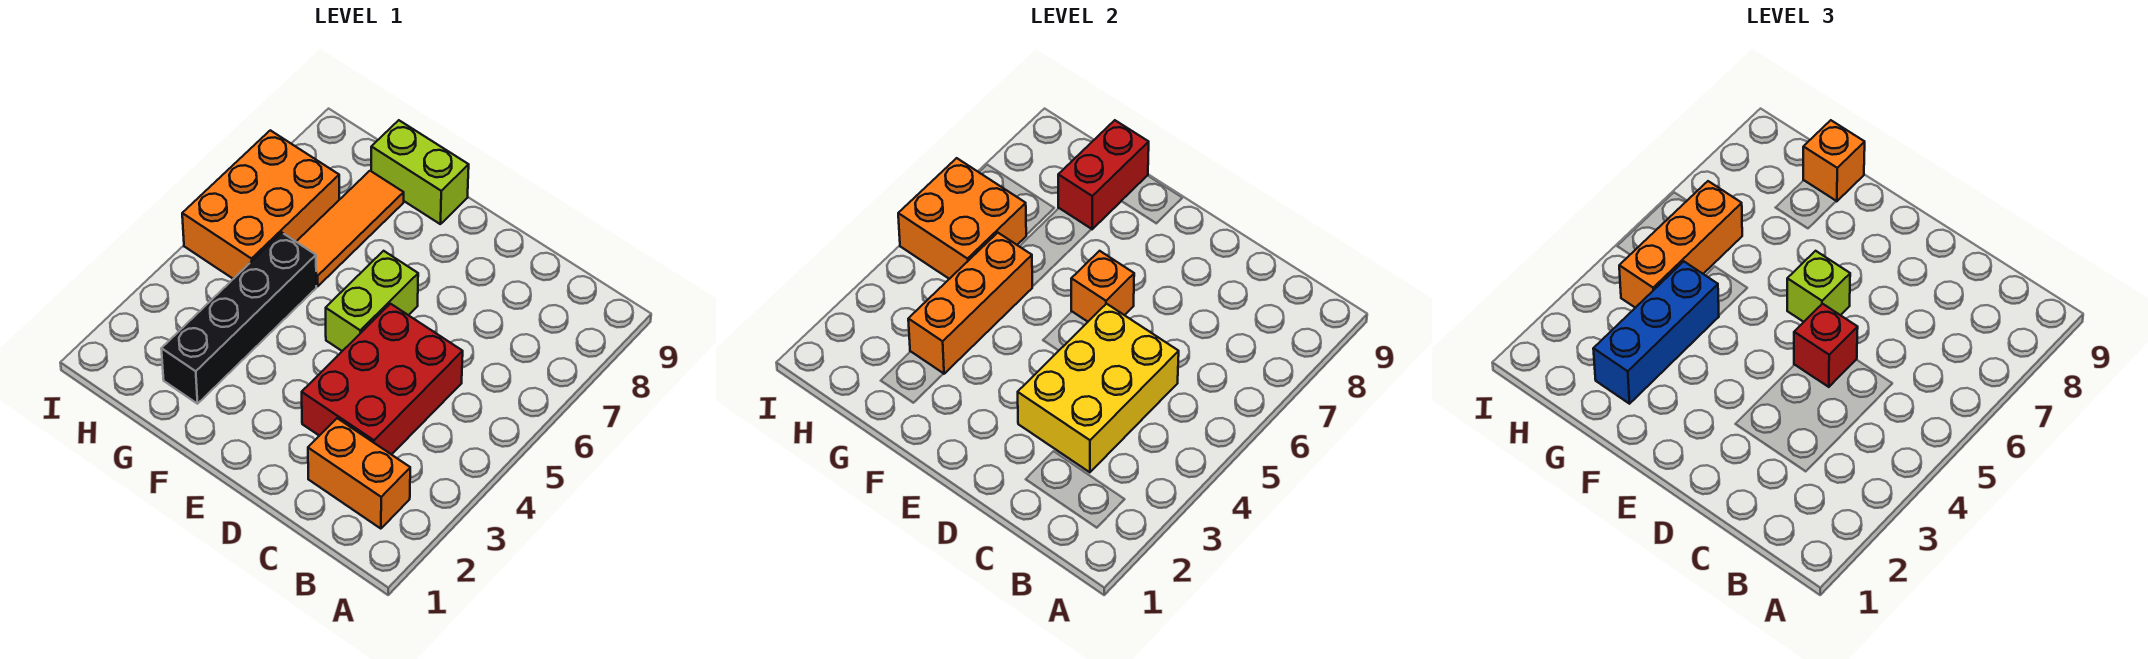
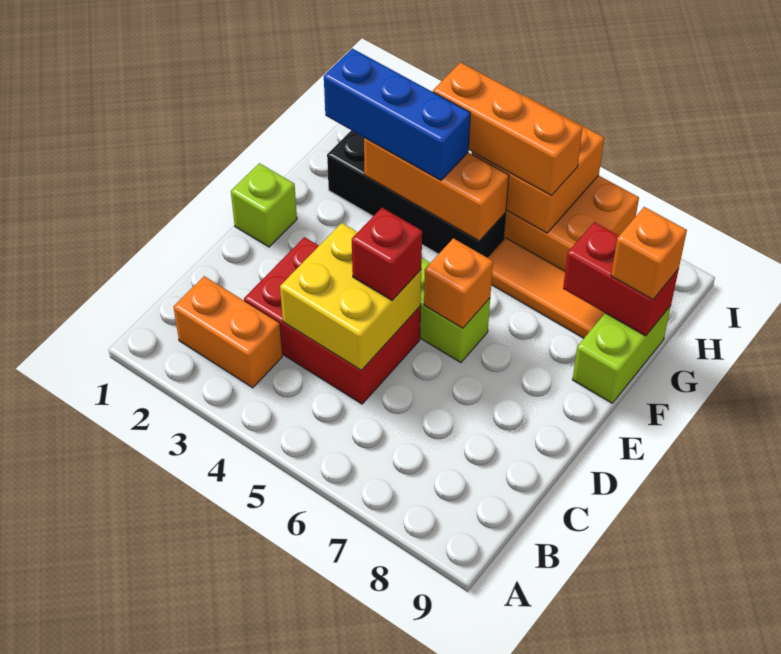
orange brick B2:C2 level 1 -> orange brick B2:B3 level 1
yellow brick C3:D5 level 2 -> yellow brick C4:D5 level 2
lime brick E6 level 3 -> lime brick E1 level 1

